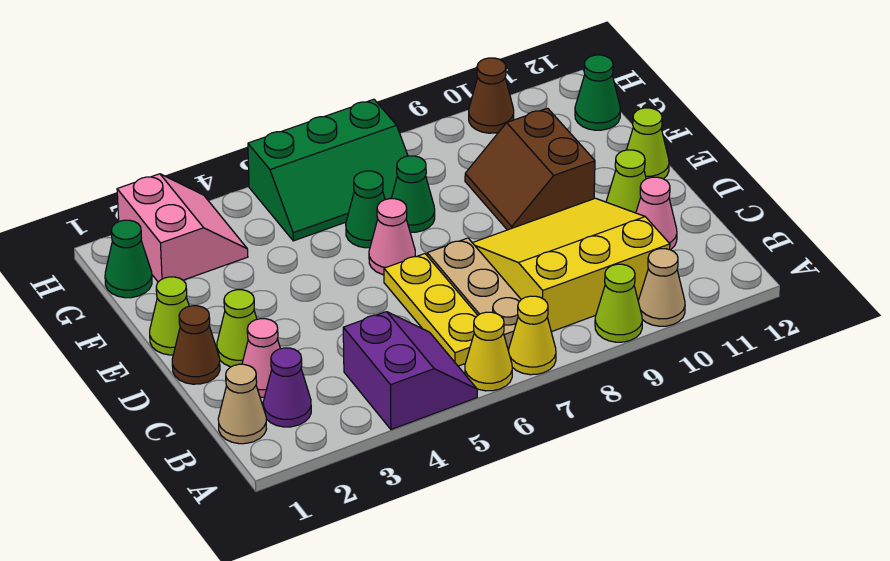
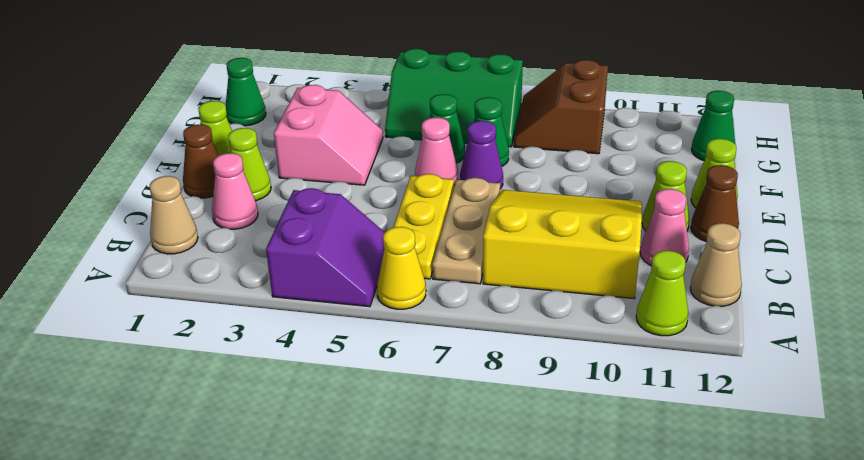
yellow cone A7 level 1 -> none
lime cone A9 level 1 -> lime cone A11 level 1
tan cone A10 level 1 -> tan cone B12 level 1
purple cone B2 level 1 -> purple cone E7 level 1
brown slope E9:F10 level 1 top 10 -> brown slope G8:H9 level 1 top 9
pink slope G2:H3 level 1 top 2 -> pink slope E3:F4 level 1 top 3
brown cone H10 level 1 -> brown cone D12 level 1

